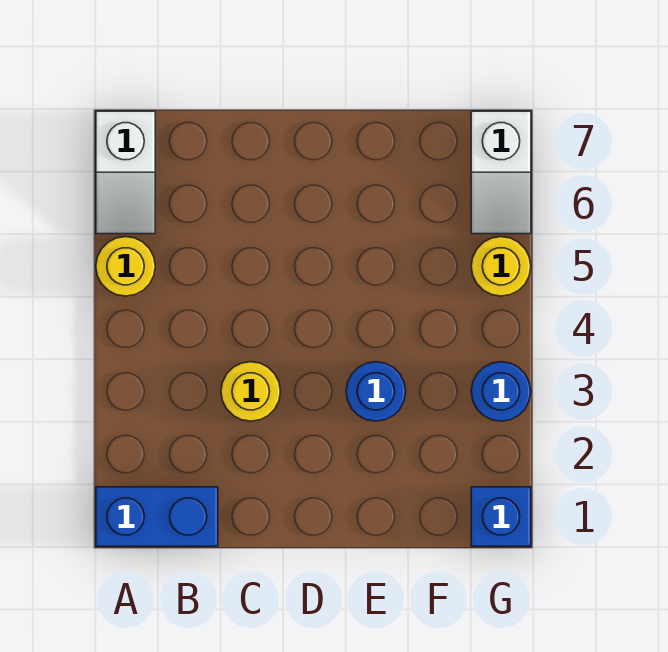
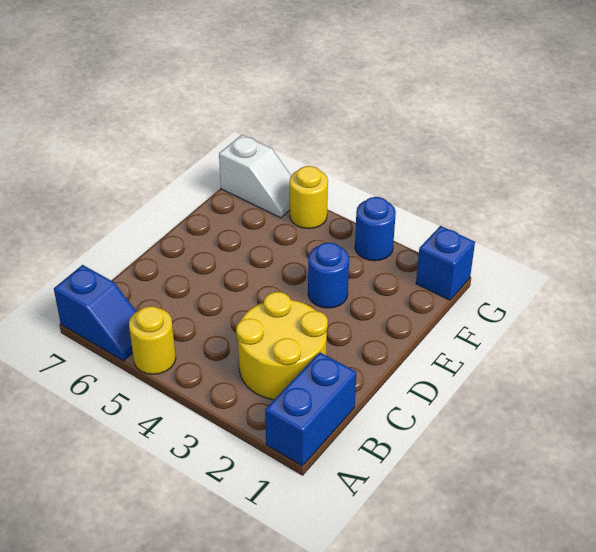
white slope A6:A7 level 1 top 7 -> blue slope A6:A7 level 1 top 7
yellow round brick C3 level 1 -> yellow round brick B2:C3 level 1

